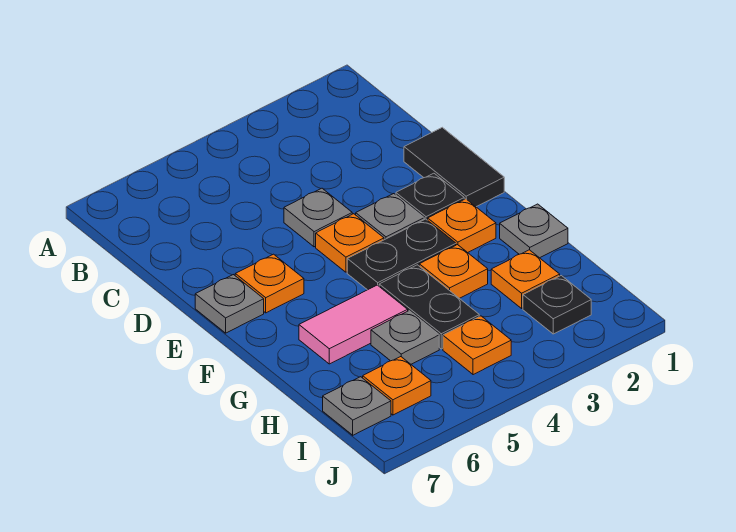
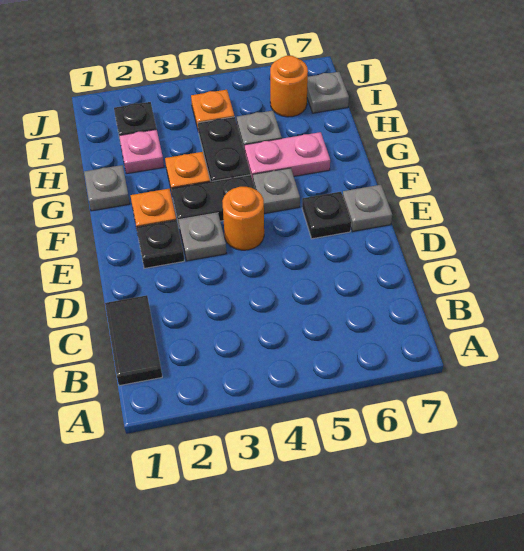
black tile D1:E1 level 1 -> black tile B1:C1 level 1
grey plate D4 level 1 -> grey plate F5 level 1
orange plate E4 level 1 -> orange round brick E4 level 1
orange plate E6 level 1 -> black plate E6 level 1
pink tile G5:G6 level 1 -> pink plate G5:G6 level 1
orange plate H2 level 1 -> pink plate H2 level 1
orange plate I6 level 1 -> orange round brick I6 level 1

